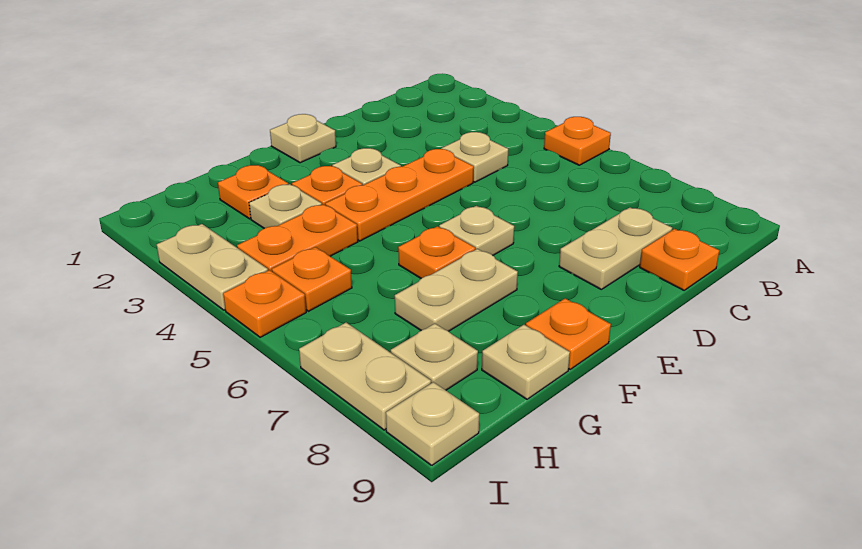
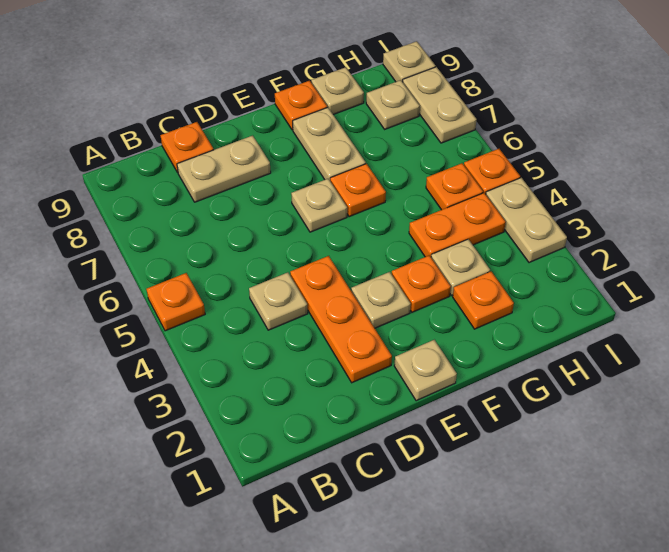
orange plate D4:F4 level 1 -> orange plate D2:D4 level 1
tan plate F7:G7 level 1 -> tan plate F7:F8 level 1

